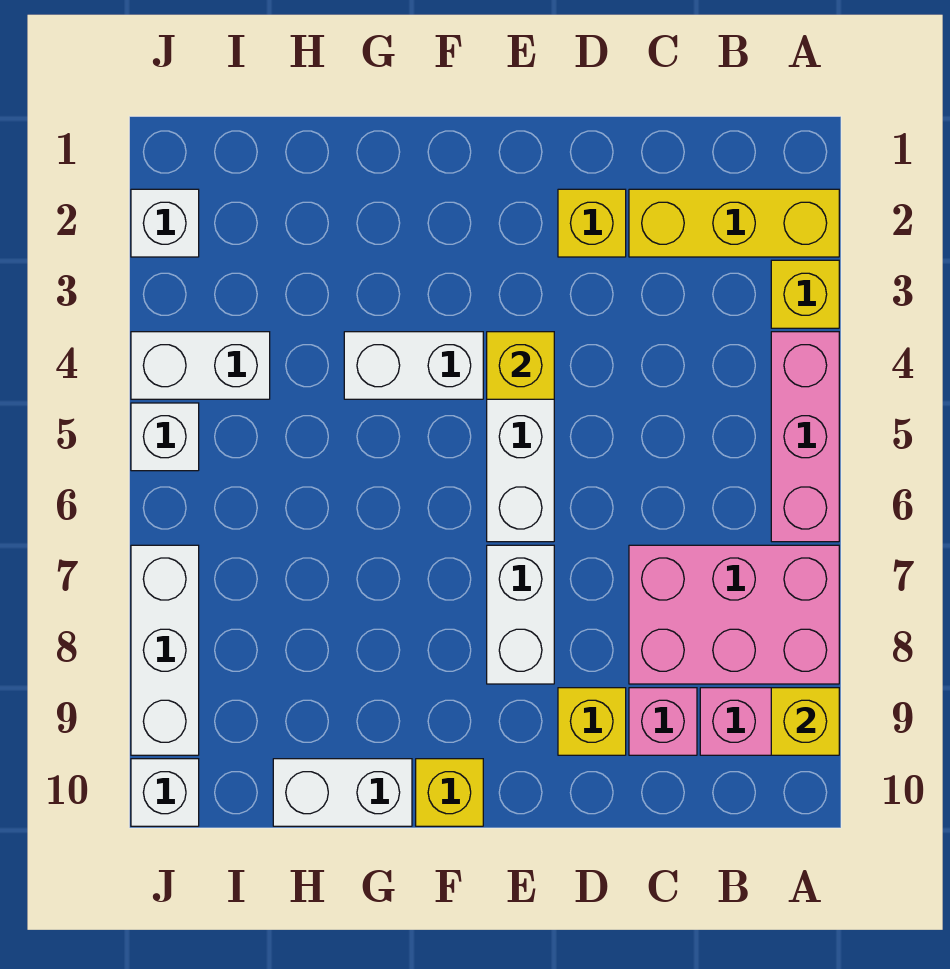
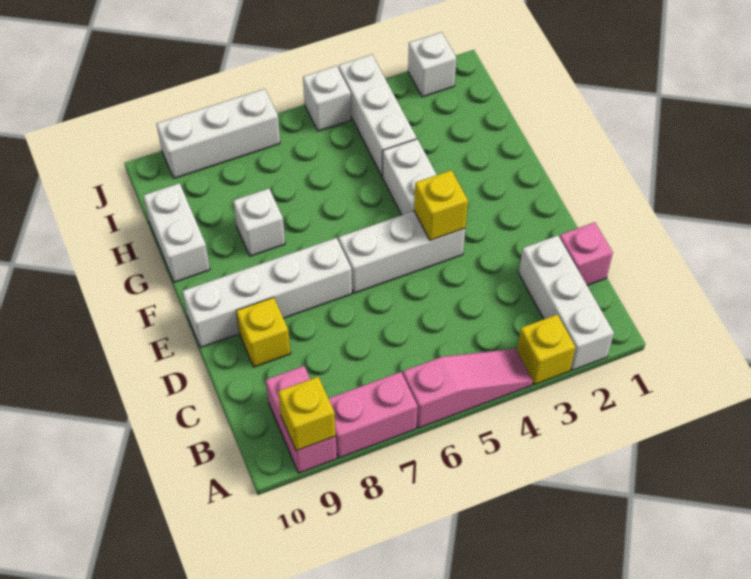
yellow brick A2:C2 level 1 -> white brick A2:C2 level 1
pink brick A4:A6 level 1 -> pink slope A4:A6 level 1 top 6
pink brick A7:C8 level 1 -> pink brick A7:A8 level 1
pink brick C9 level 1 -> pink brick C1 level 1
yellow brick D2 level 1 -> none
white brick E7:E8 level 1 -> white brick E7:E10 level 1
yellow brick F10 level 1 -> none
white brick I4:J4 level 1 -> white brick H4:J4 level 1
white brick J10 level 1 -> white brick G8 level 1

